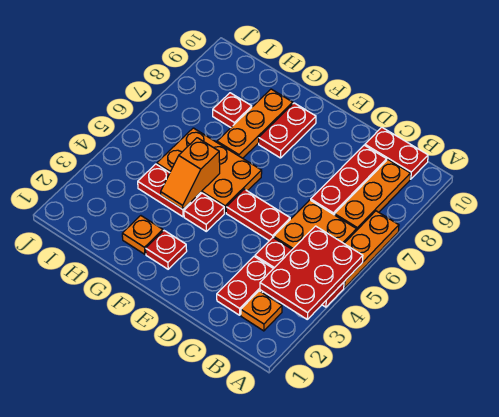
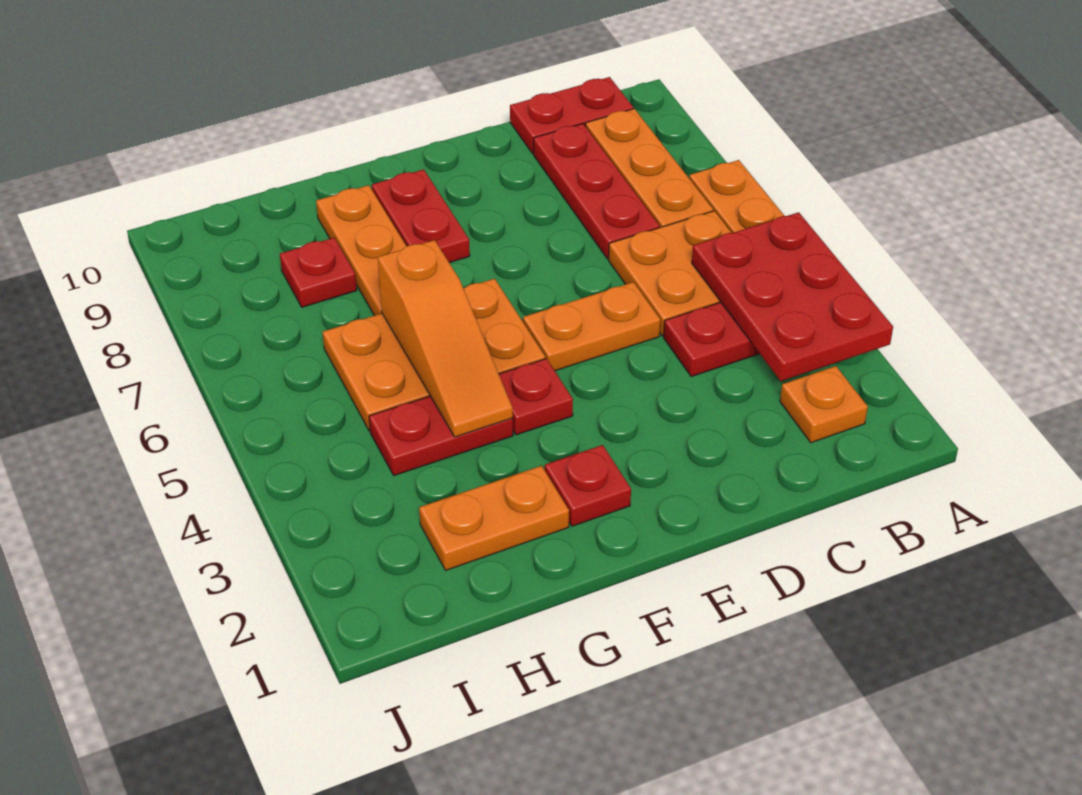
red plate C2:C3 level 1 -> none
red plate D5:E5 level 1 -> orange plate D5:E5 level 1
orange plate G2 level 1 -> orange plate G2:H2 level 1
orange slope G4:G5 level 2 top 5 -> orange slope G4:G6 level 2 top 6

